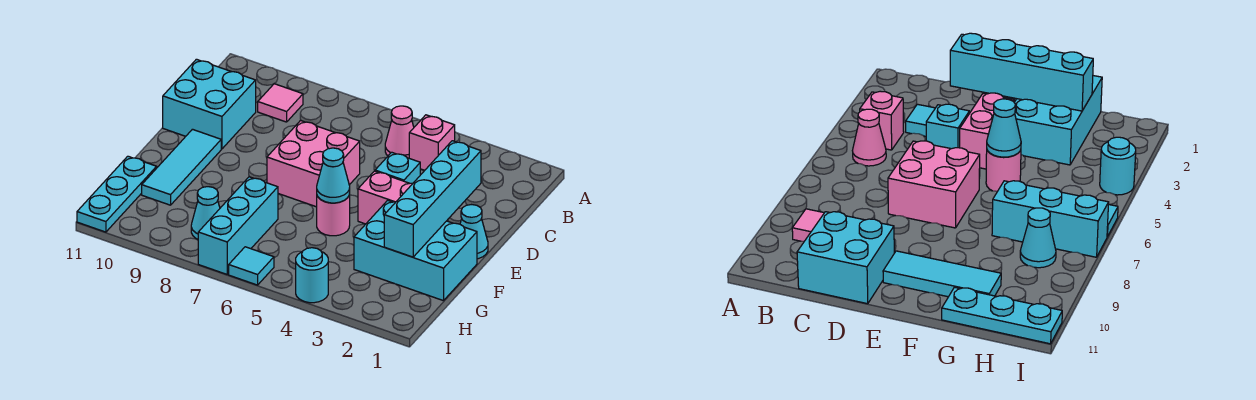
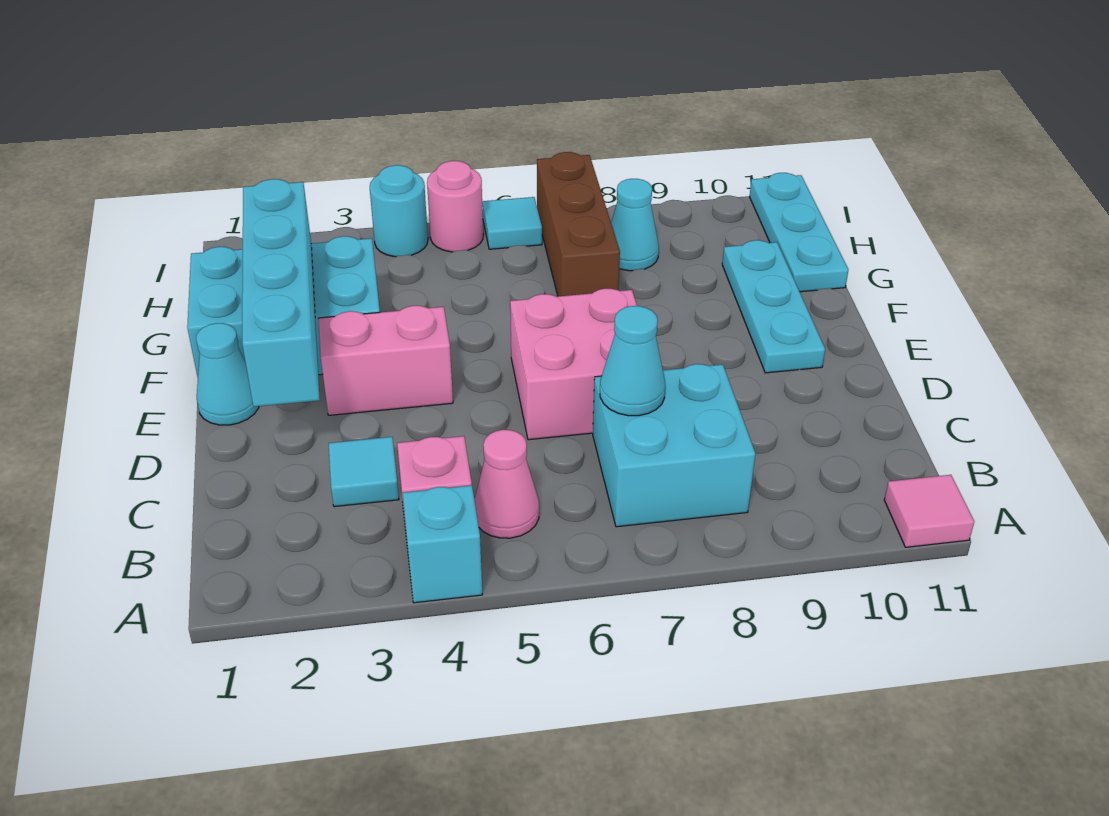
pink tile B9 level 1 -> pink tile A11 level 1
cyan brick C10:D11 level 1 -> cyan brick B7:C8 level 1
cyan brick D4 level 1 -> cyan brick A4 level 1
cyan tile E10:G10 level 1 -> cyan plate E10:G10 level 1
pink round brick F5 level 1 -> pink round brick I5 level 1
cyan cone F5 level 2 -> cyan cone C7 level 2
cyan brick G7:I7 level 1 -> brown brick G7:I7 level 1

